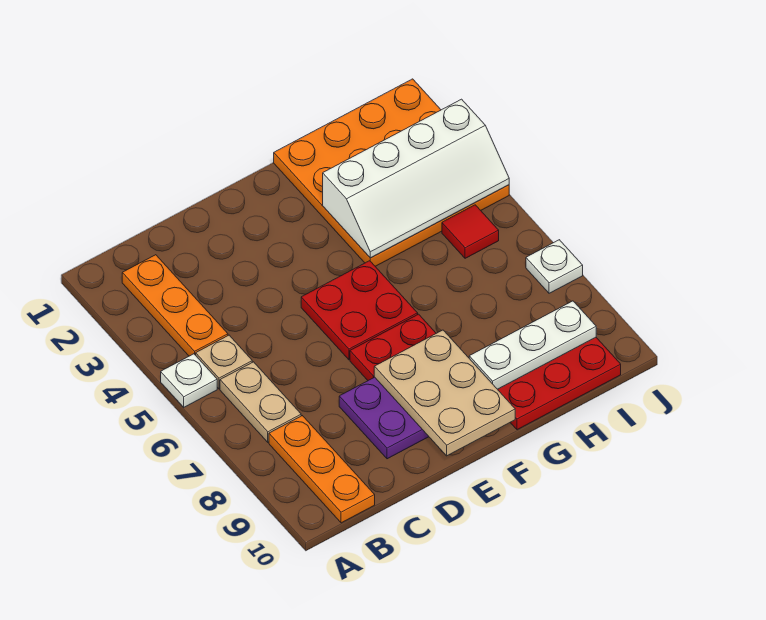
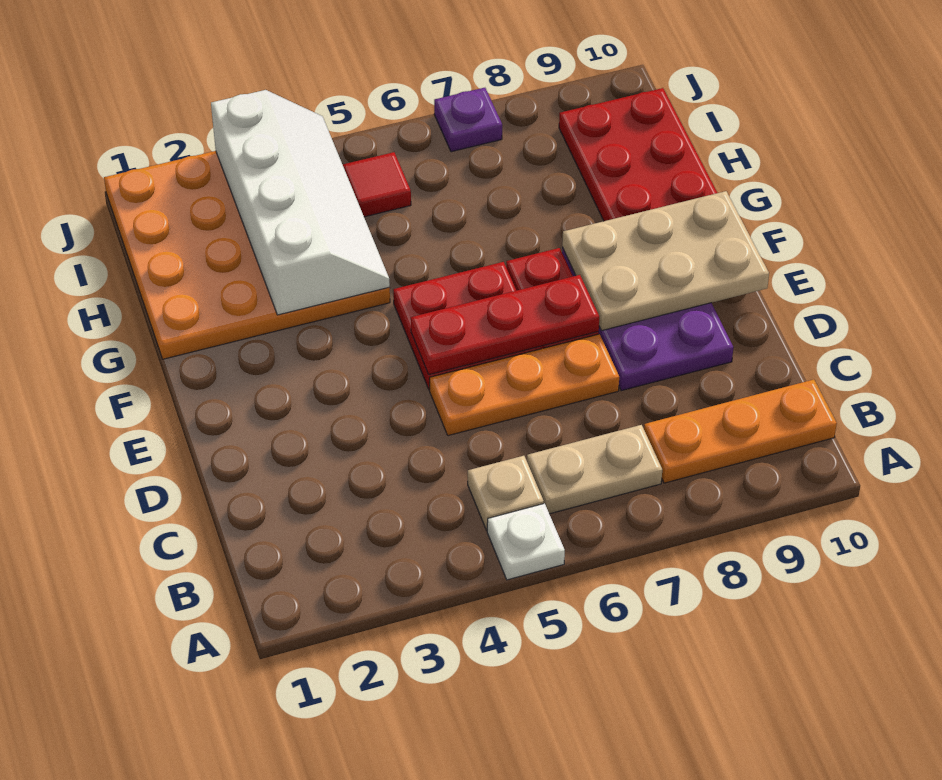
orange plate B2:B4 level 1 -> orange plate D5:D7 level 1
none -> red plate E5:E7 level 2
white plate G9:I9 level 2 -> none
white plate J7 level 1 -> purple plate J7 level 1

